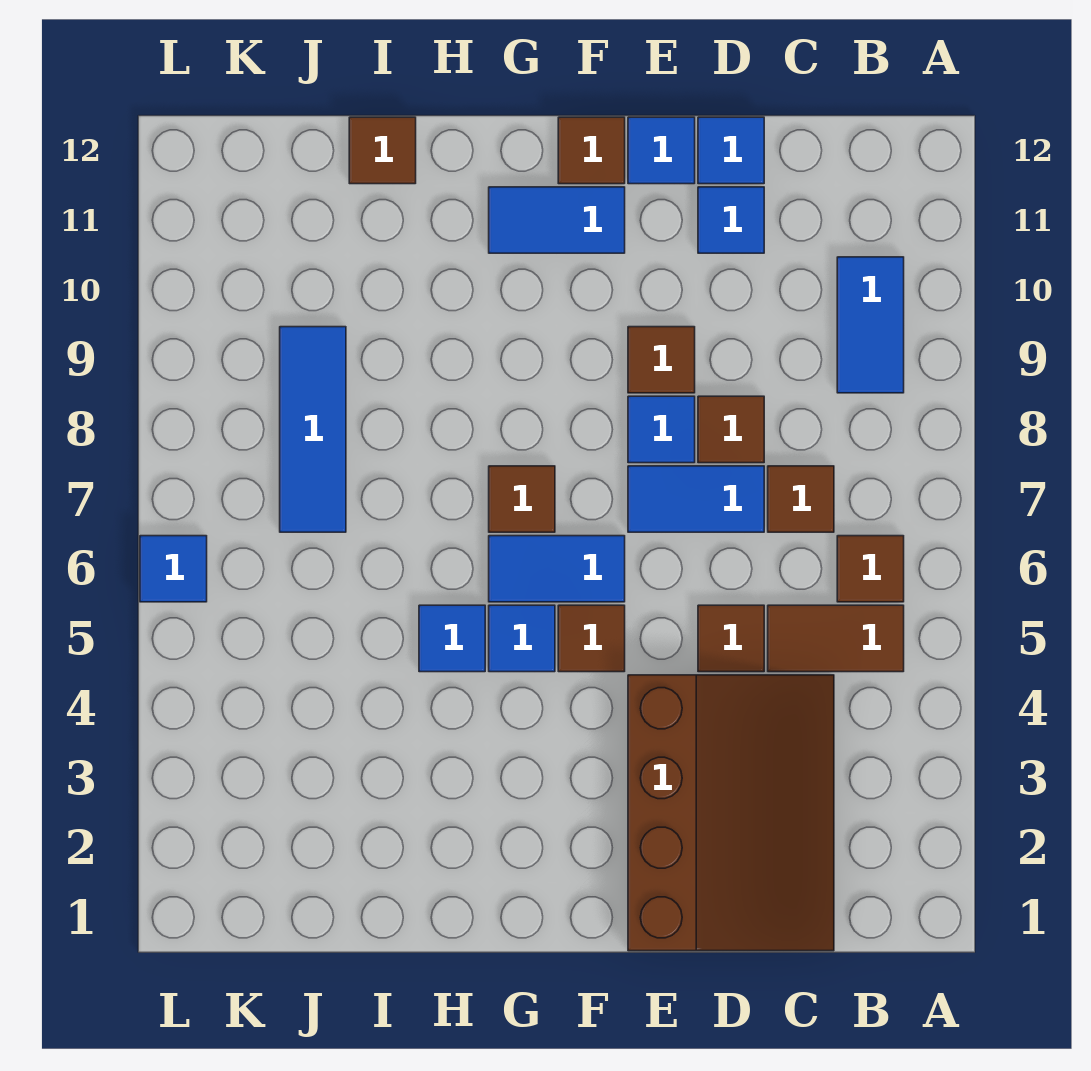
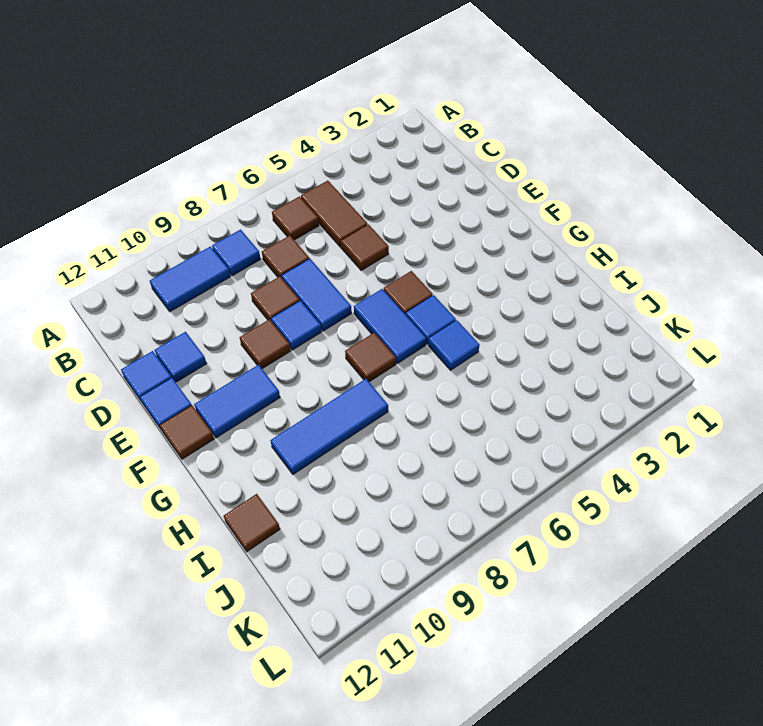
brown slope C1:E4 level 1 top E -> none
blue tile F11:G11 level 1 -> blue tile F10:F11 level 1
blue tile J7:J9 level 1 -> blue tile H8:H10 level 1
blue tile L6 level 1 -> blue tile B8 level 1

